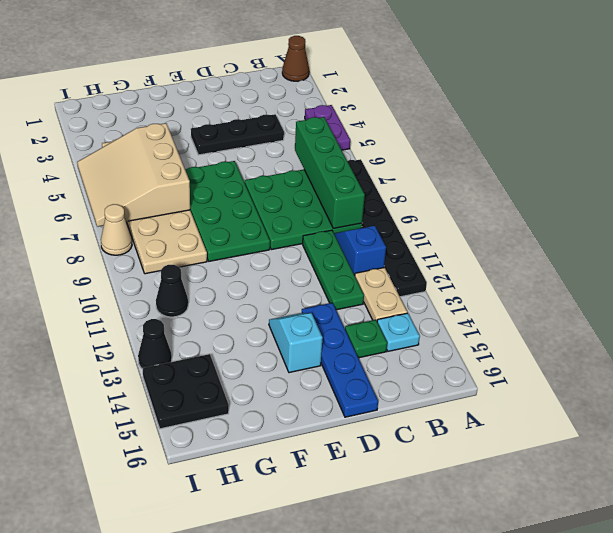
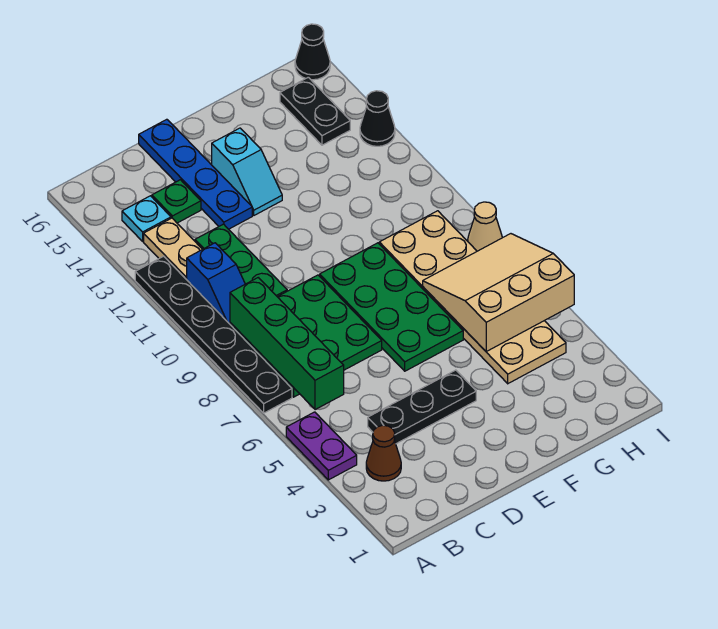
brown cone A1 level 1 -> brown cone B3 level 1
tan slope G5:I7 level 2 top G -> tan slope G5:I7 level 2 top 5
black cone H11 level 1 -> black cone I16 level 1
black plate H14:I15 level 1 -> black plate H14:H15 level 1

